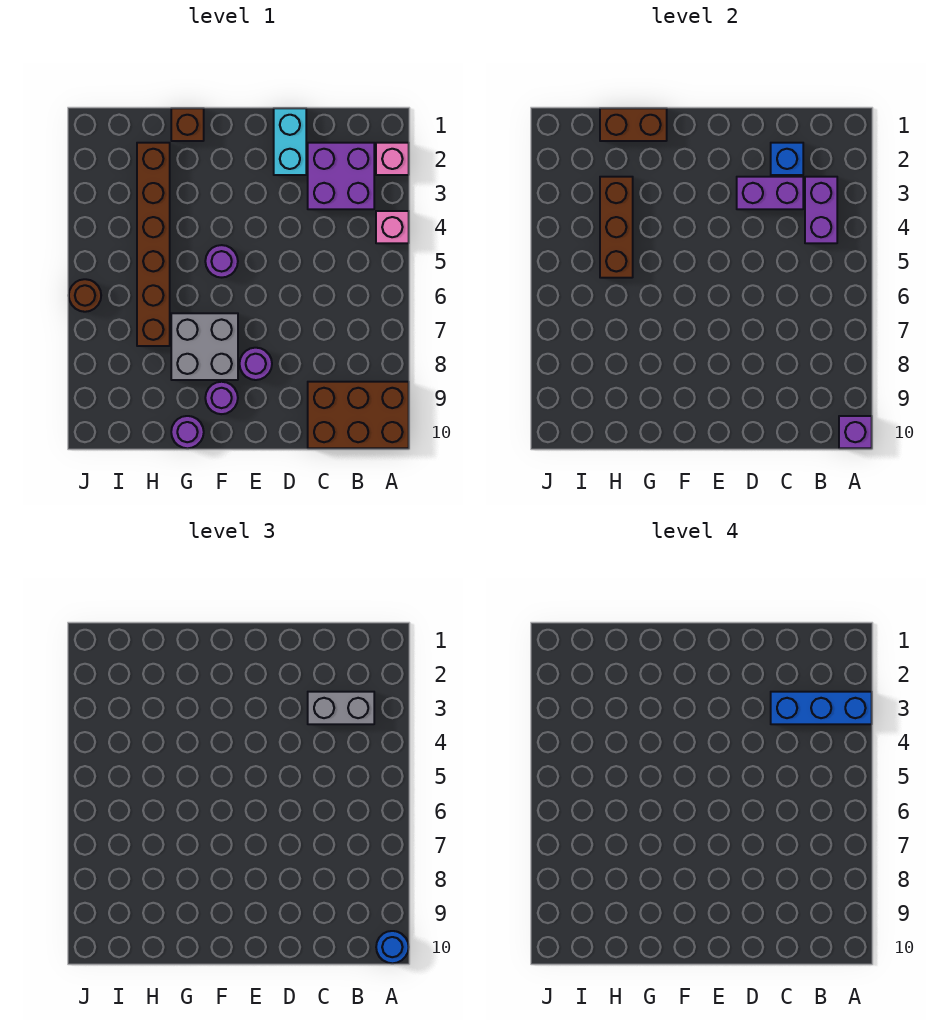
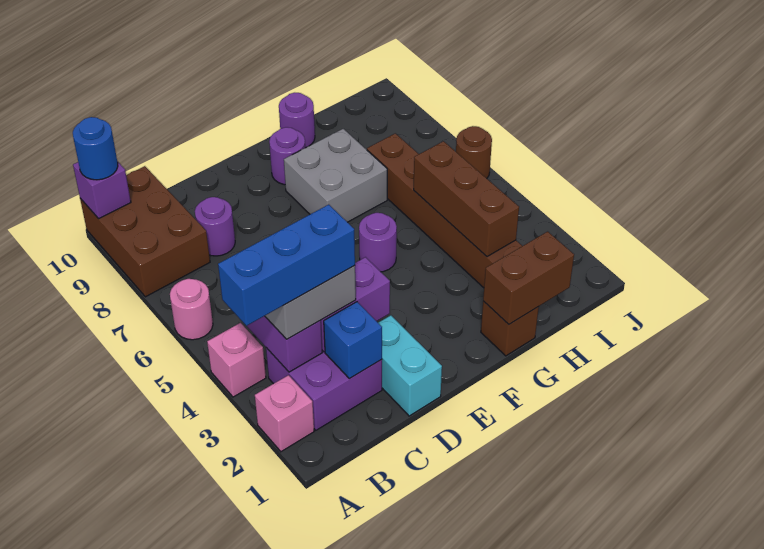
none -> pink round brick A6 level 1
brown brick A9:C10 level 1 -> brown brick A8:B10 level 1
purple round brick E8 level 1 -> purple round brick C8 level 1

